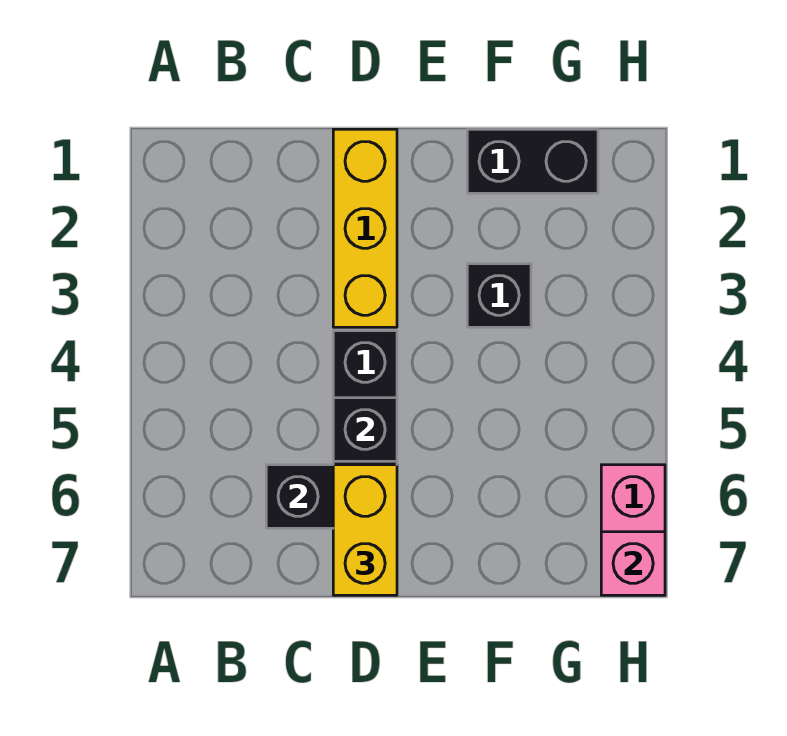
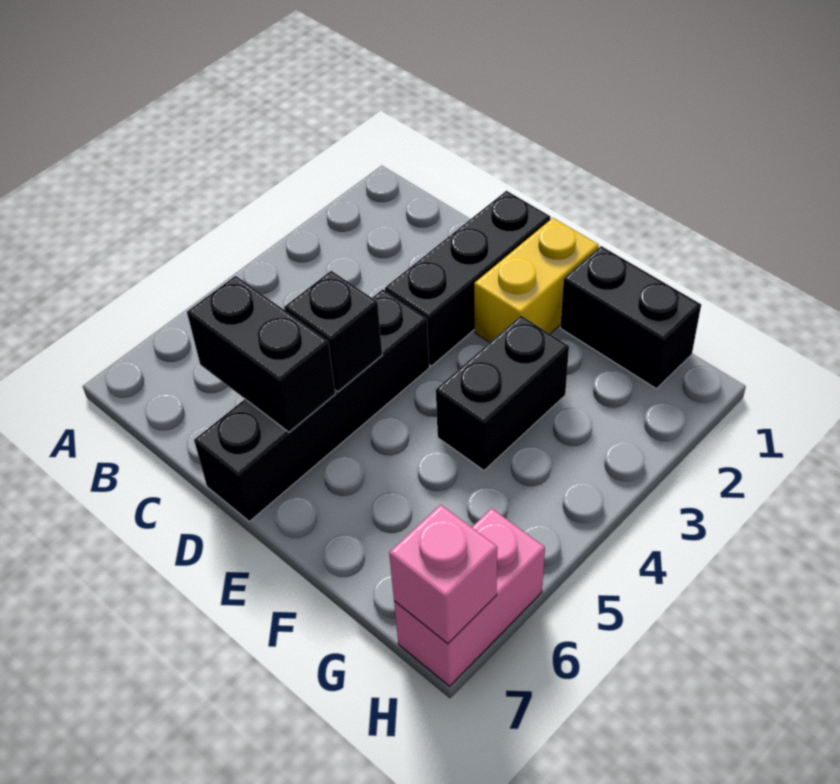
yellow brick D1:D3 level 1 -> black brick D1:D3 level 1
yellow brick D6:D7 level 3 -> yellow brick E1:E2 level 1
black brick F3 level 1 -> black brick F3:F4 level 1

